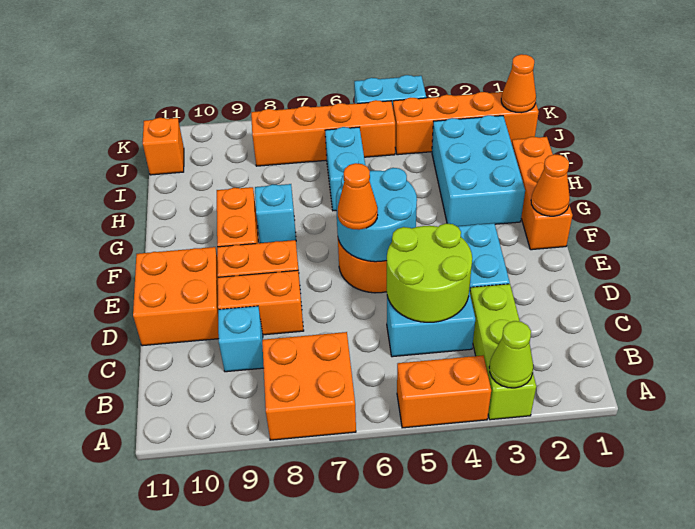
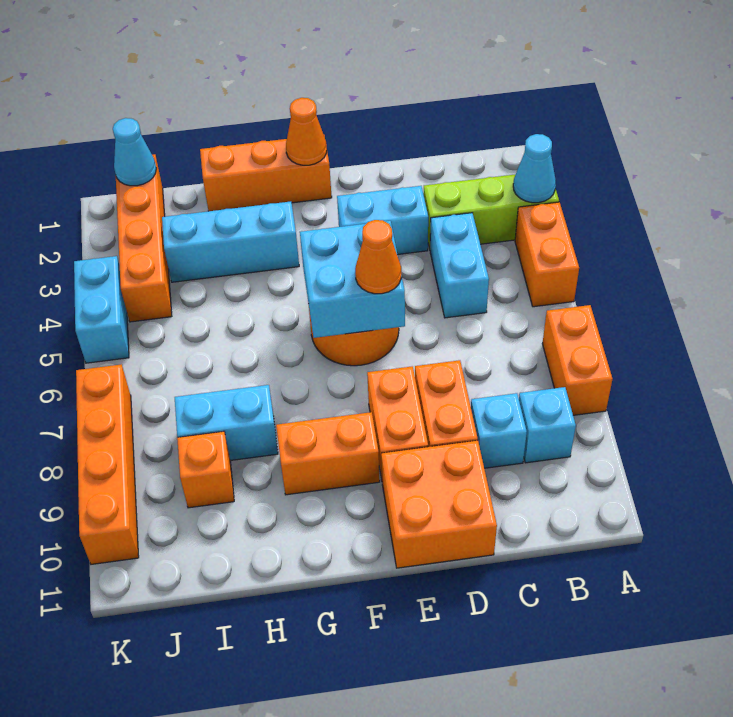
lime cone A3 level 2 -> cyan cone A3 level 2
orange brick A7:B8 level 1 -> orange brick A7:A8 level 1
lime round brick C4:D5 level 2 -> none
cyan round brick E5:F6 level 2 -> cyan brick E5:F6 level 2
cyan brick G2:I3 level 1 -> cyan brick G3:I3 level 1
cyan brick G8 level 1 -> cyan brick B9 level 1
cyan brick H6:I6 level 1 -> cyan brick H8:I8 level 1
orange cone J1 level 2 -> cyan cone J1 level 2
orange brick J5:J8 level 1 -> orange brick K7:K10 level 1
orange brick J11 level 1 -> orange brick I9 level 1

